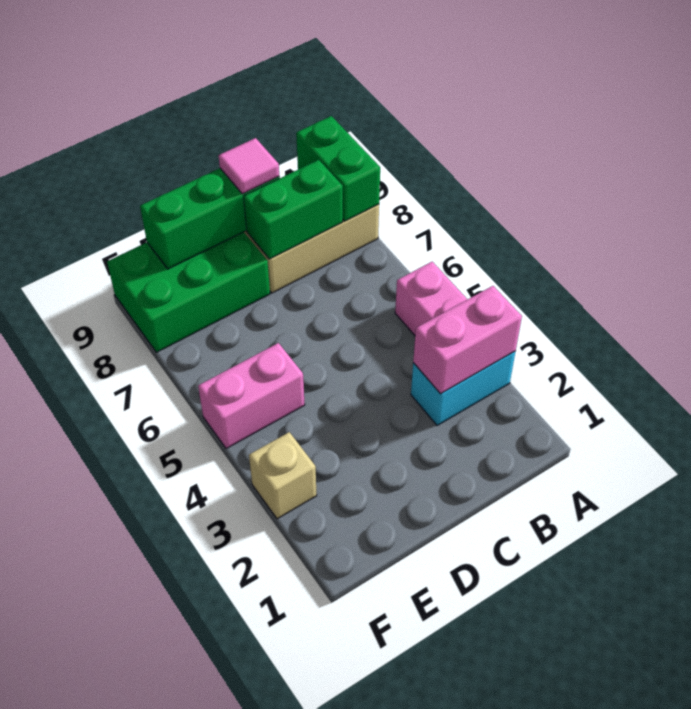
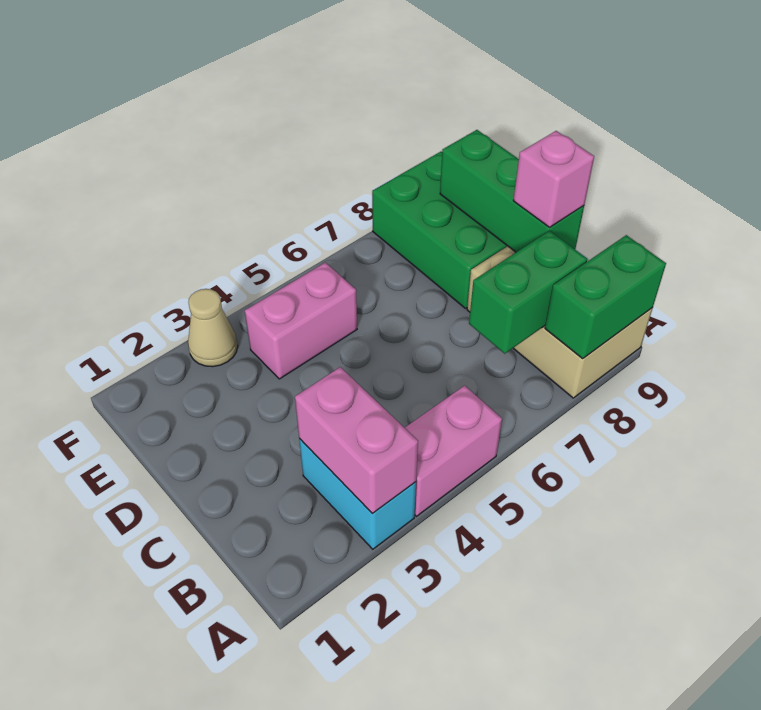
green brick B8:C8 level 2 -> green brick B7:B8 level 2
pink tile C9 level 3 -> pink brick C9 level 3
pink brick E5:F5 level 1 -> pink brick E4:E5 level 1
tan brick F3 level 1 -> tan cone F3 level 1

